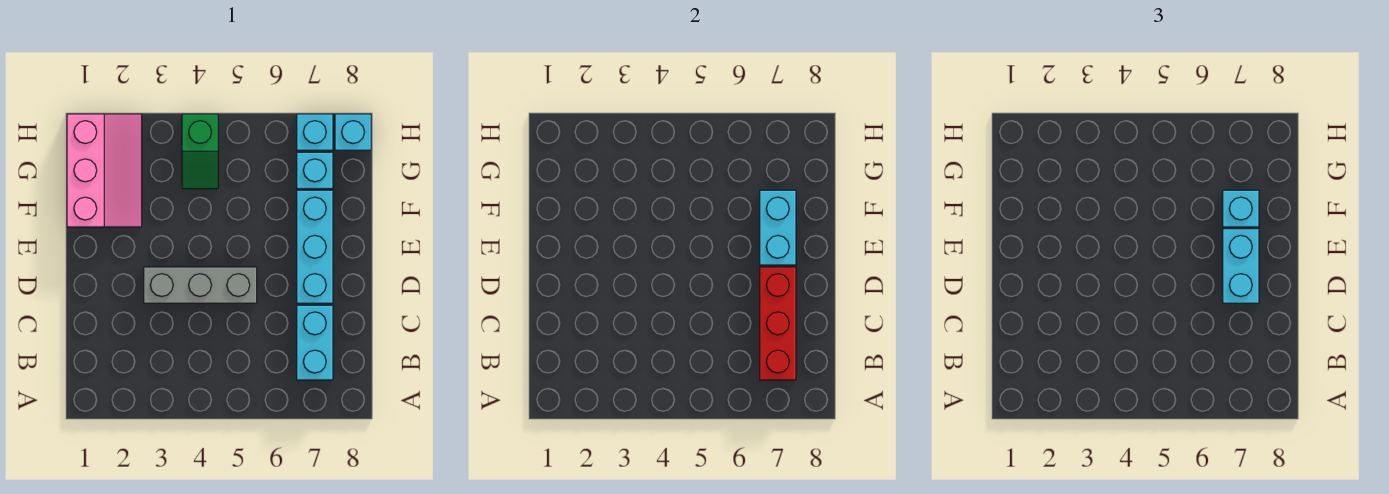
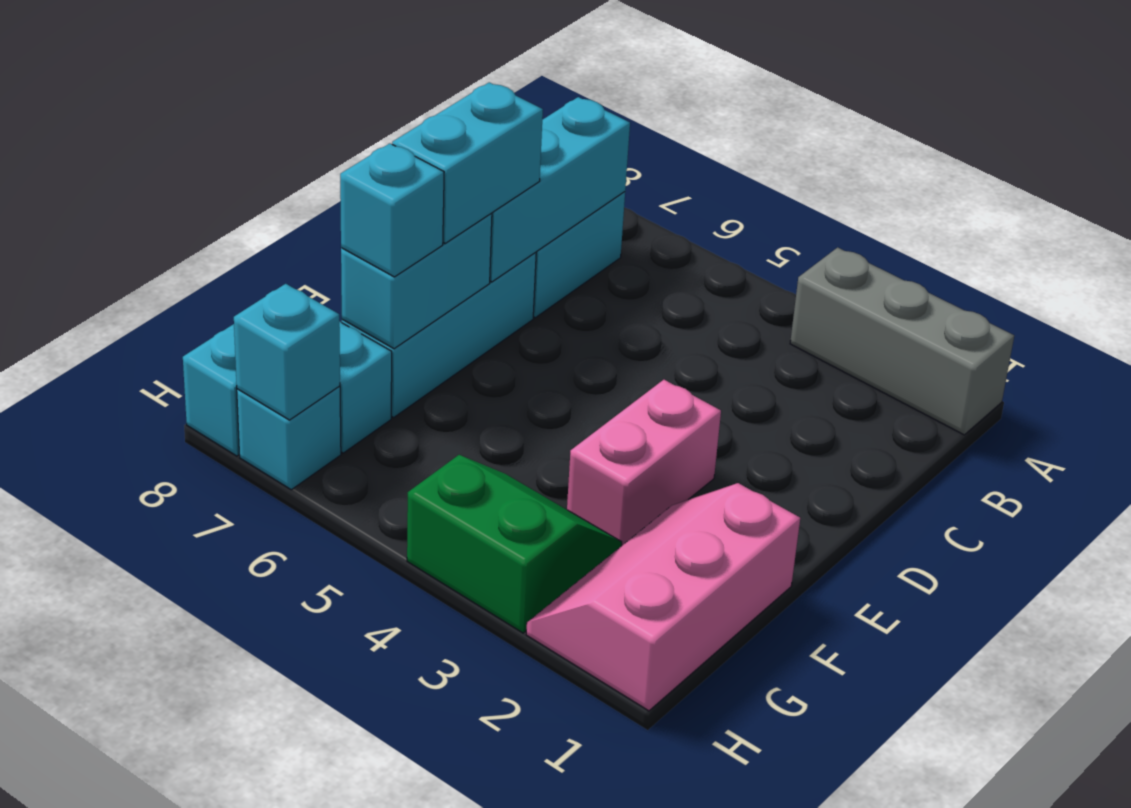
red brick B7:D7 level 2 -> cyan brick B7:D7 level 2
grey brick D3:D5 level 1 -> grey brick A1:A3 level 1
none -> pink brick E3:F3 level 1
green slope G4:H4 level 1 top H -> green slope G3:H4 level 1 top H
none -> cyan brick H7 level 2

